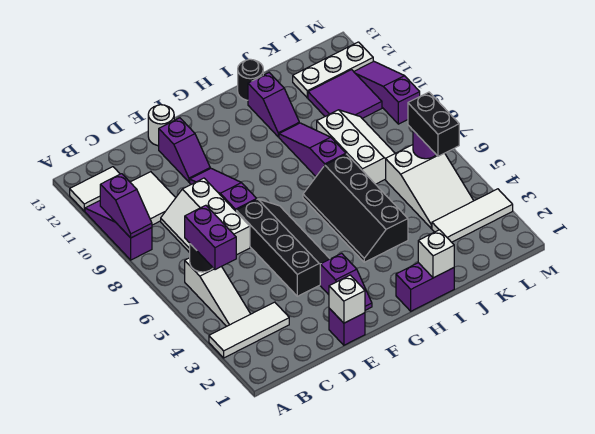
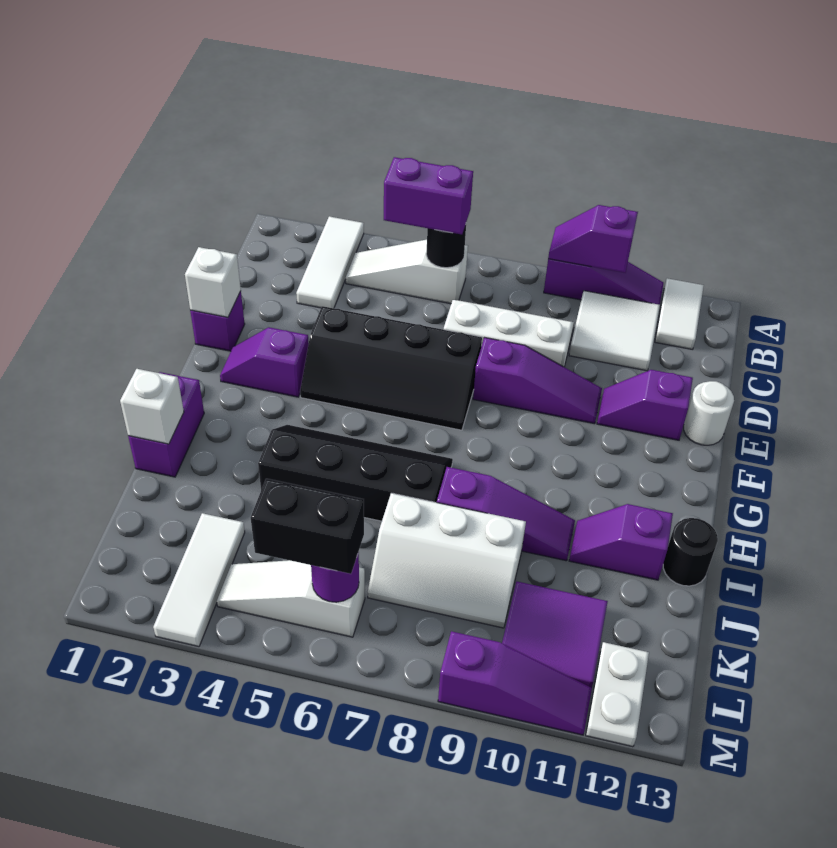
white slope K4:L6 level 1 top 6 -> white slope L4:L6 level 1 top 6
white plate K12:M12 level 1 -> white plate L12:M12 level 1

